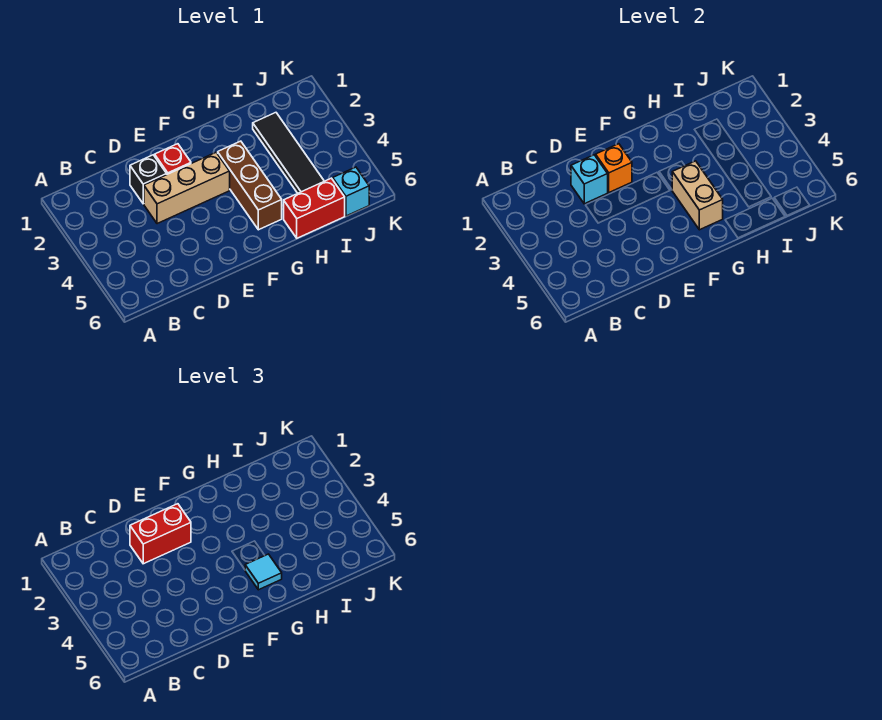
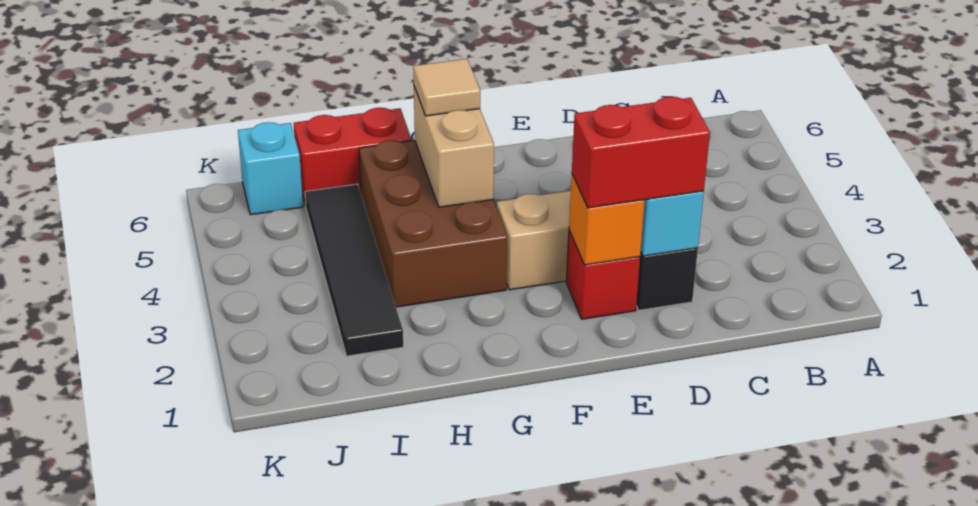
brown brick G3:G5 level 1 -> brown brick G3:H5 level 1
cyan tile G5 level 3 -> tan tile G5 level 3

